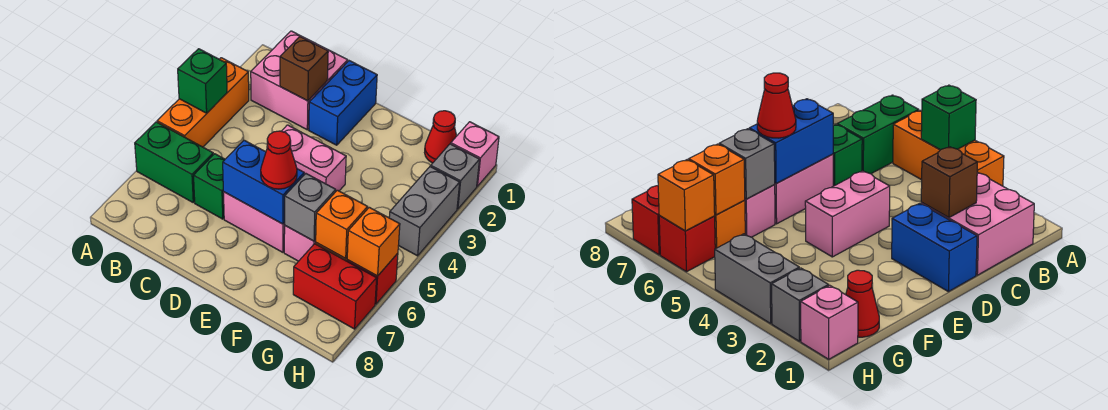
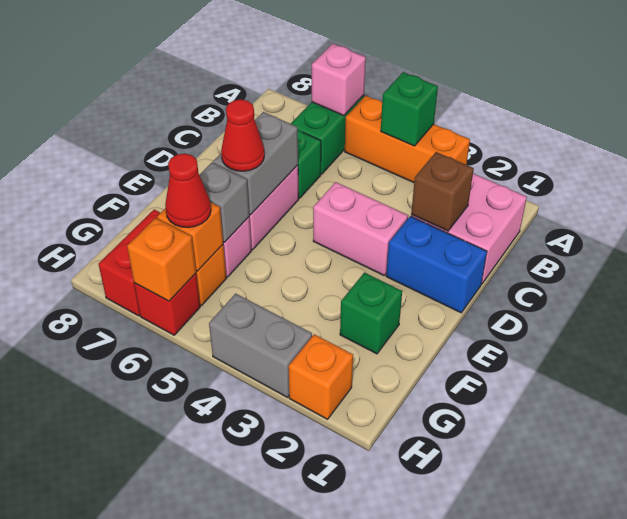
pink brick D4:E4 level 1 -> pink brick D3:D4 level 1
blue brick D6:E6 level 2 -> grey brick D6:E6 level 2
none -> green brick F2 level 1
red cone G1 level 1 -> red cone G6 level 3
pink brick H1 level 1 -> pink brick A6 level 2
grey brick H2 level 1 -> orange brick H2 level 1

